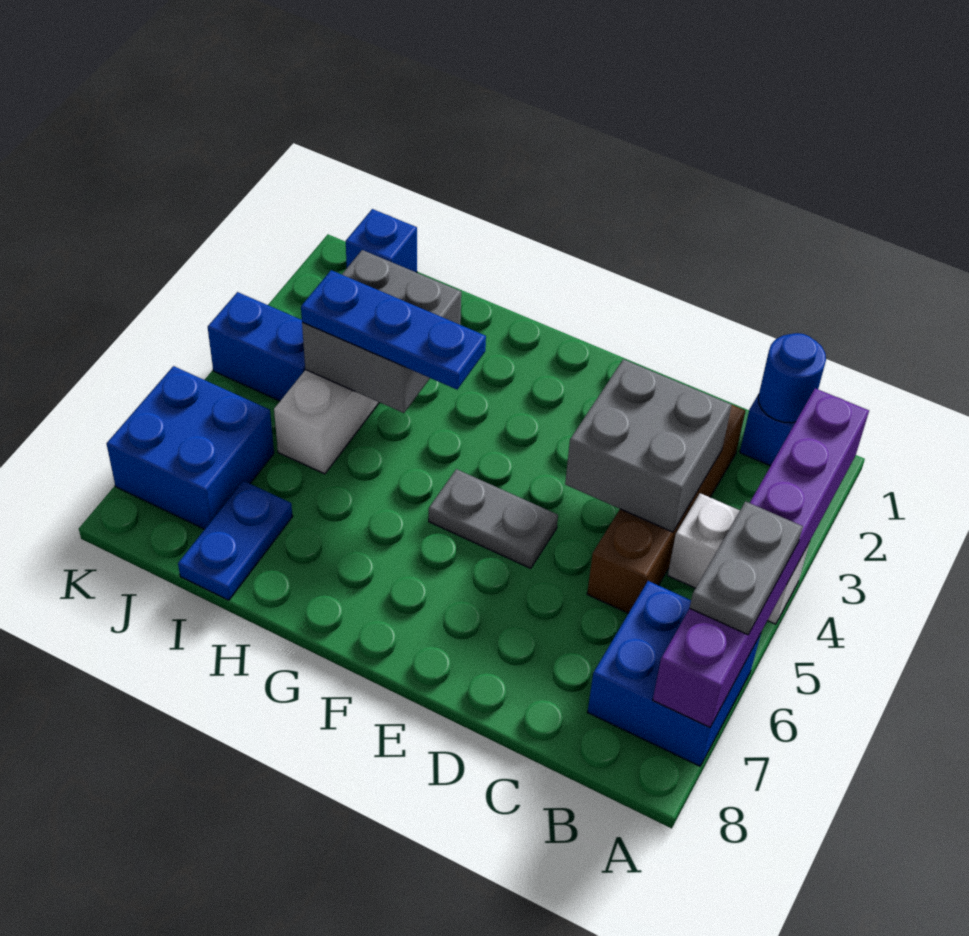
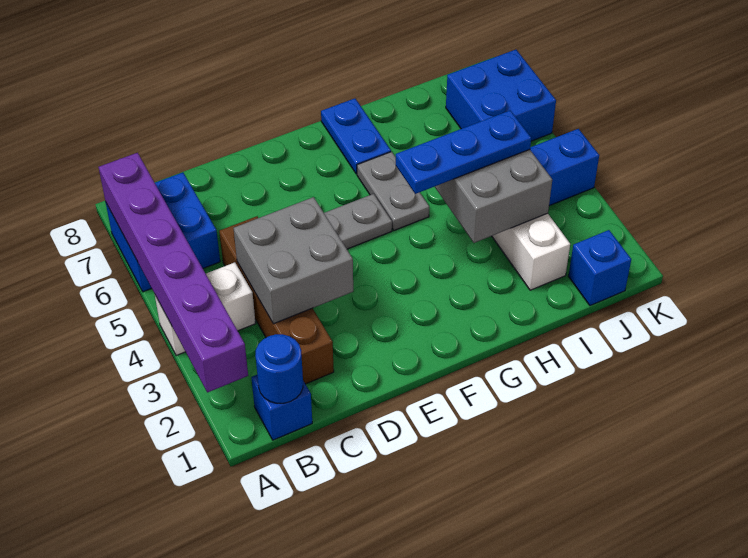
grey plate A5:A6 level 3 -> grey plate G5:G6 level 1
blue plate I7:I8 level 1 -> blue plate G7:G8 level 1

